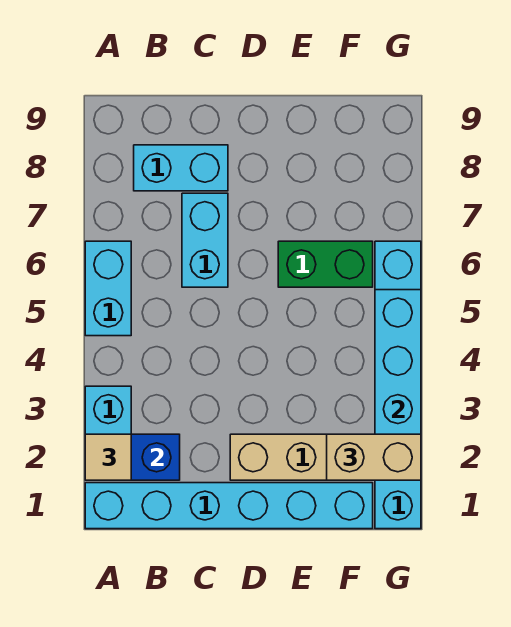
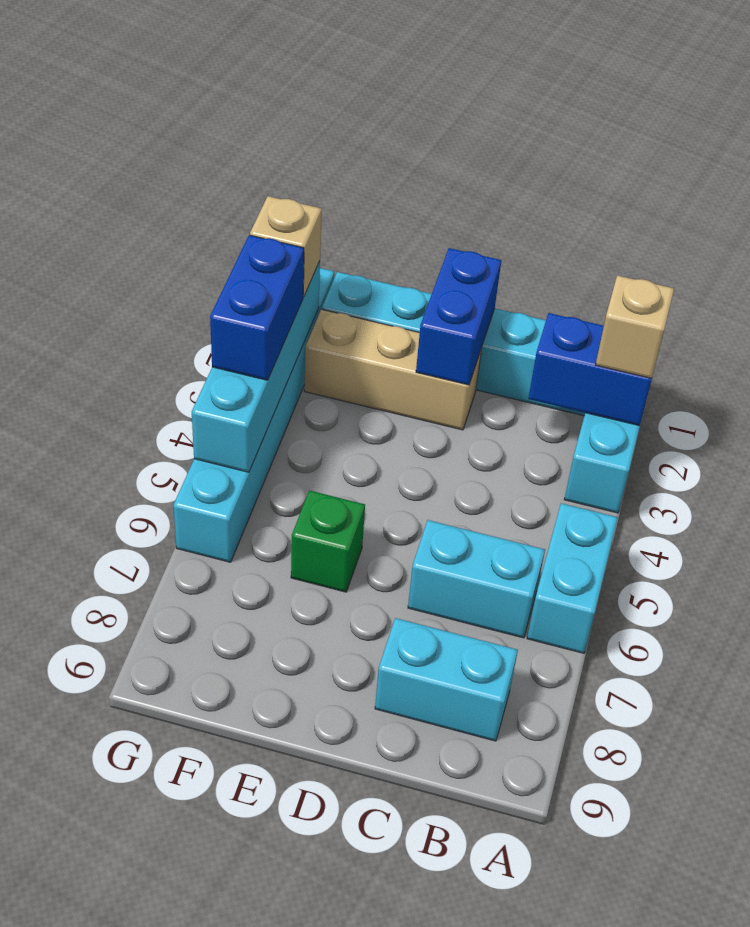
tan tile A2 level 3 -> tan brick A2 level 3
cyan brick C6:C7 level 1 -> cyan brick B6:C6 level 1
none -> blue brick D1:D2 level 2
green brick E6:F6 level 1 -> green brick E6 level 1
tan brick F2:G2 level 3 -> tan brick G2 level 3
none -> blue brick G3:G4 level 3

